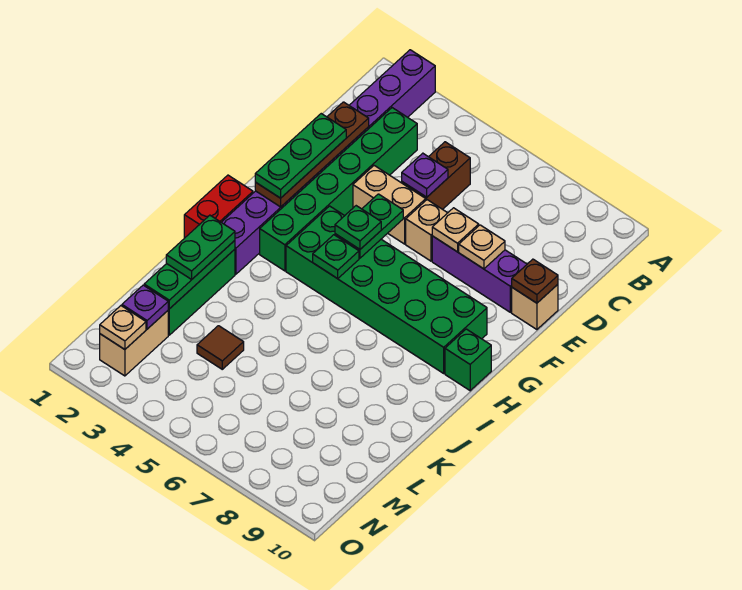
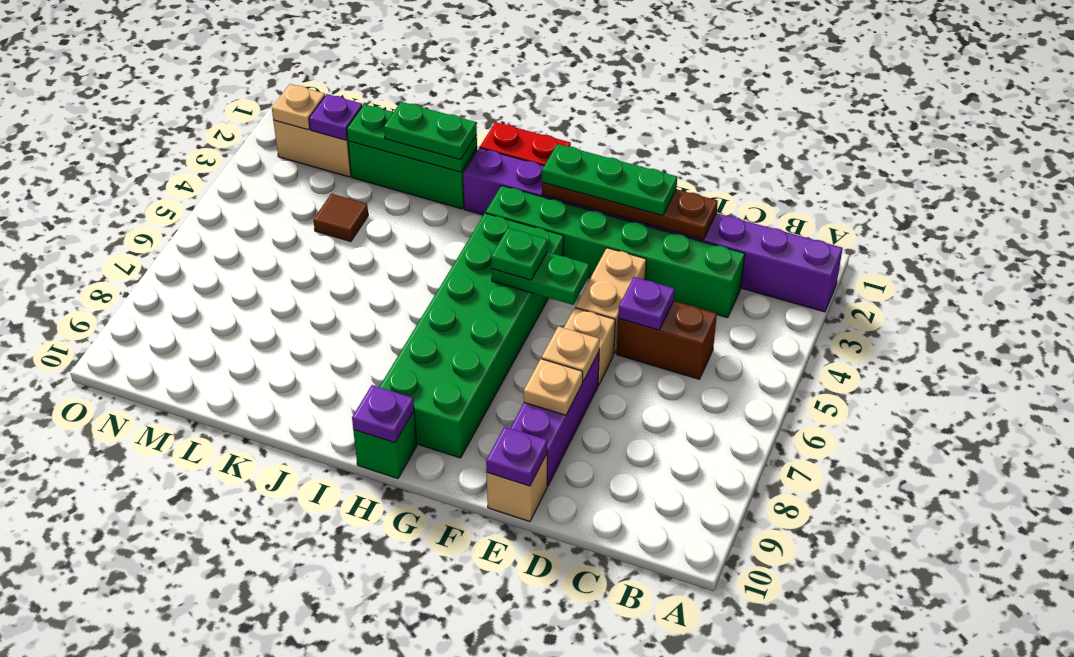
brown plate E10 level 2 -> purple plate E10 level 2
green plate H5 level 2 -> none
none -> purple plate H10 level 2

